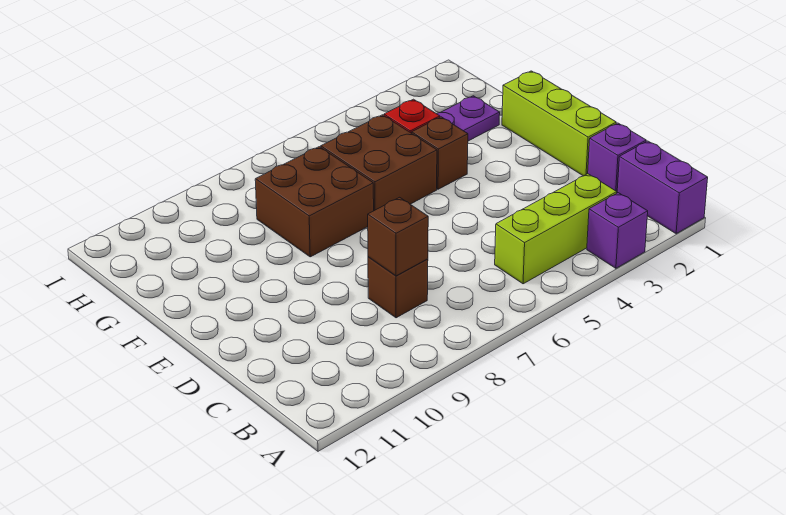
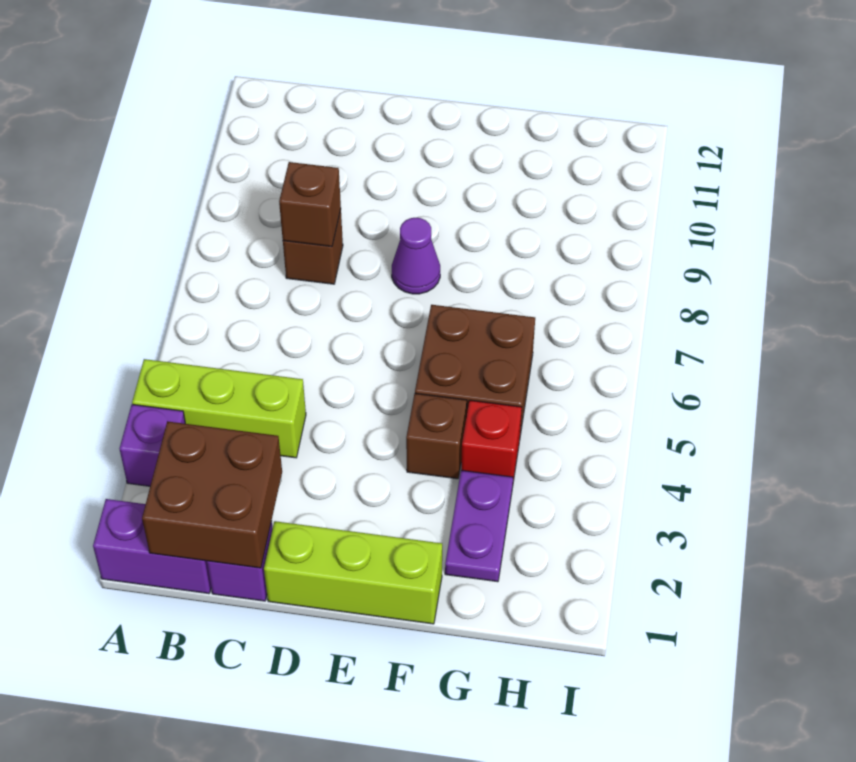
lime brick B3:B5 level 1 -> lime brick A4:C4 level 1
none -> purple cone E8 level 1
brown brick F7:G8 level 1 -> brown brick B1:C2 level 2

